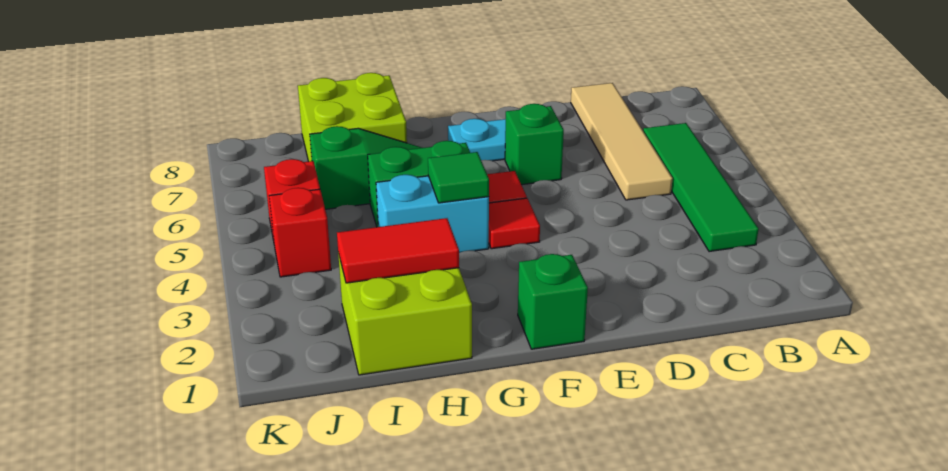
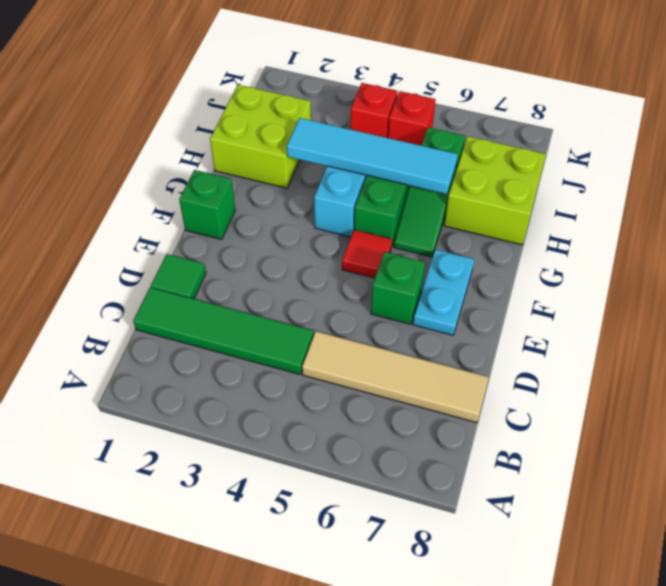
green tile B3:B6 level 1 -> green tile C1:C4 level 1
red tile F4 level 1 -> none
green tile G4 level 2 -> green tile D1 level 1
red tile H2:I2 level 2 -> none
none -> cyan tile H3:H6 level 2

